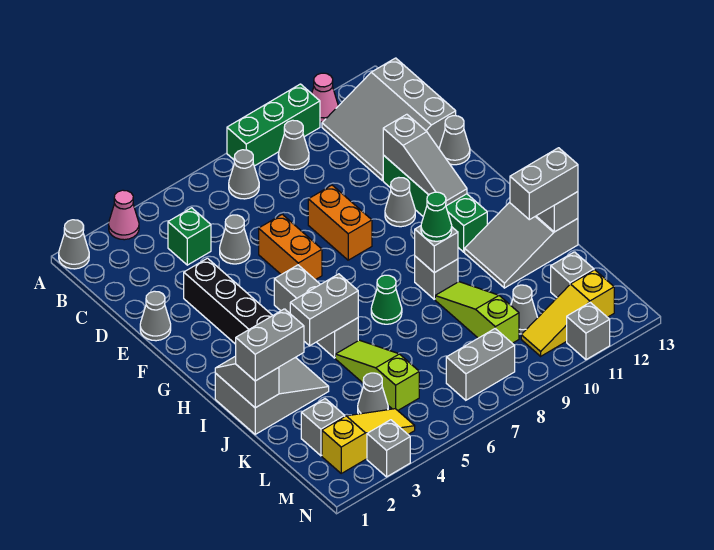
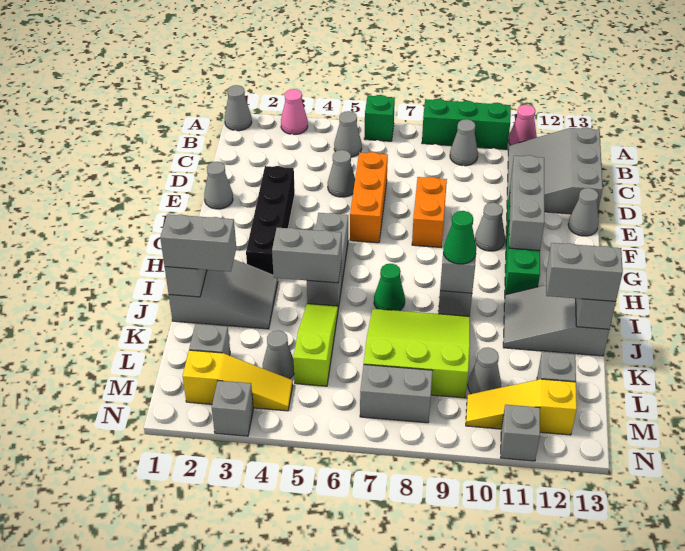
grey cone B7 level 1 -> grey cone B5 level 1
green brick C4 level 1 -> green brick A6 level 1
orange brick E6:F6 level 1 -> orange brick D6:F6 level 1
grey slope E11:G11 level 2 top E -> grey brick E11:G11 level 2
lime slope J9:L9 level 1 top L -> lime slope J7:L9 level 1 top L

